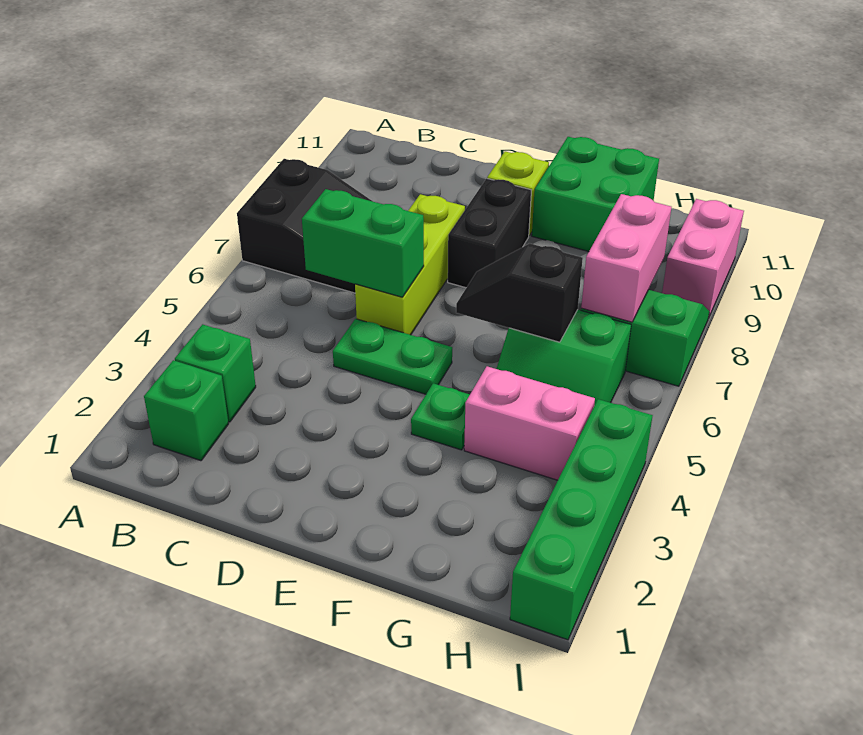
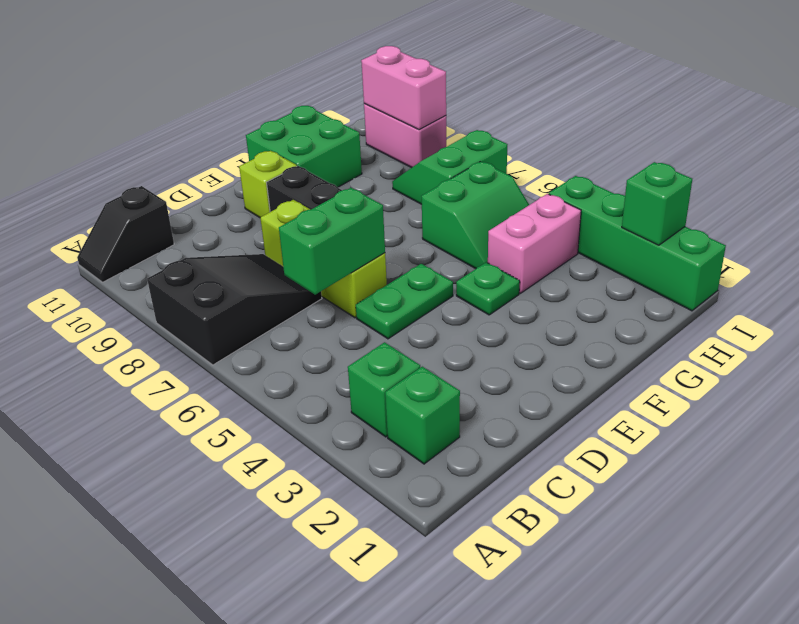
black slope F6:G6 level 2 top G -> black slope A11:B11 level 1 top B
pink brick H7:H8 level 2 -> pink brick I9:I10 level 2
none -> green brick I2 level 2

